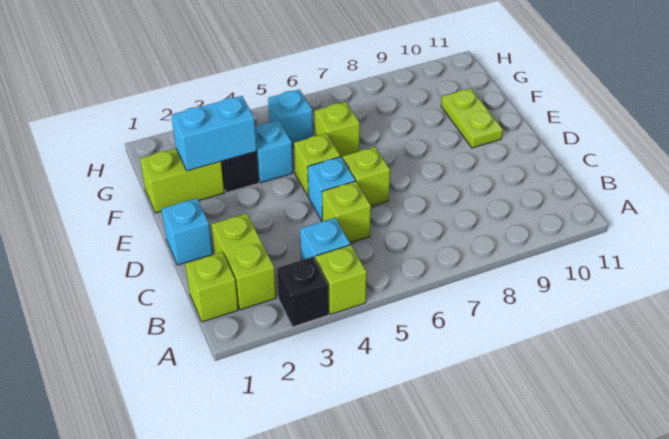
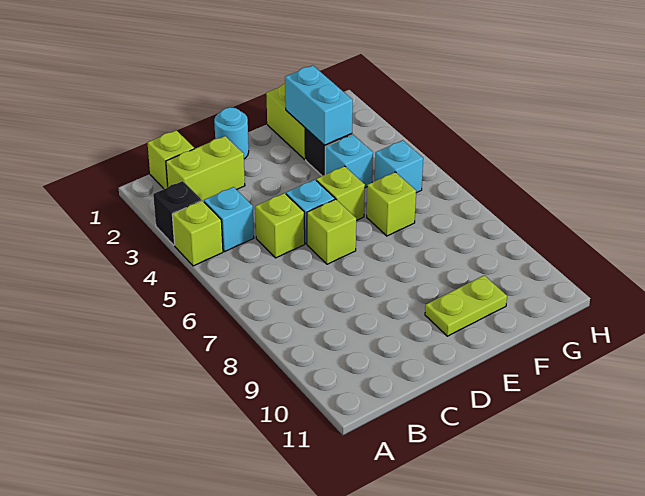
cyan brick D1 level 1 -> cyan round brick D1 level 1

